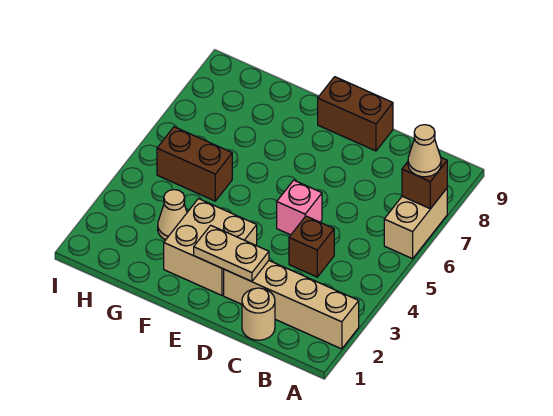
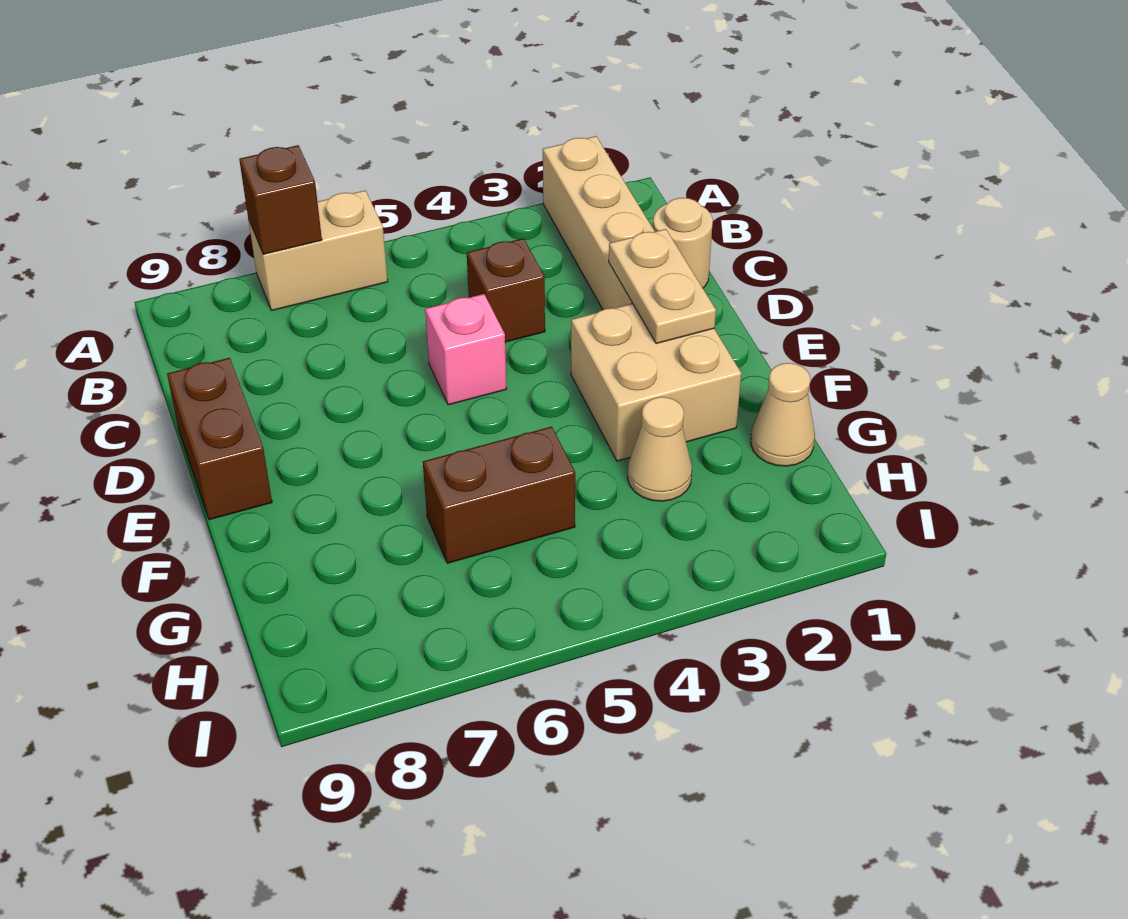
tan cone A7 level 3 -> tan cone G1 level 1
brown brick G5:H5 level 1 -> brown brick G5:G6 level 1

